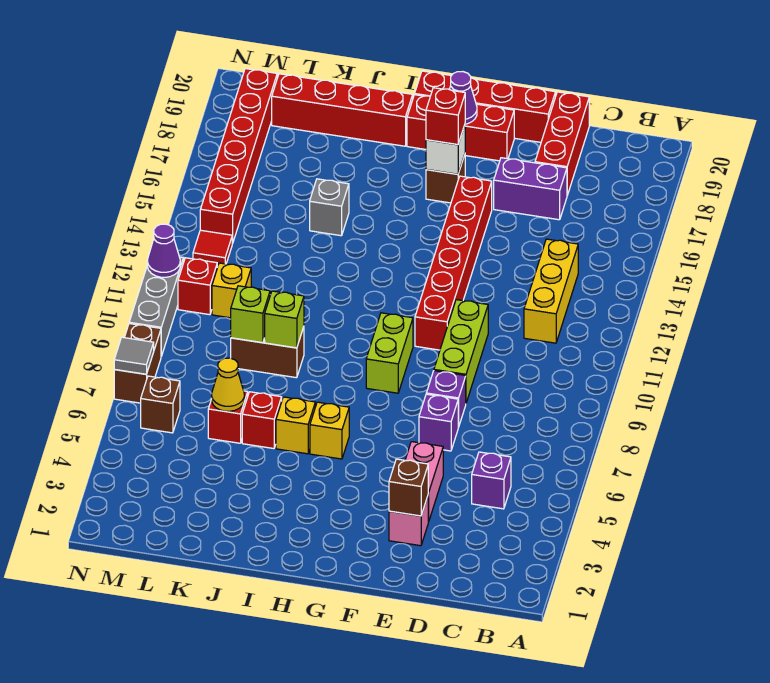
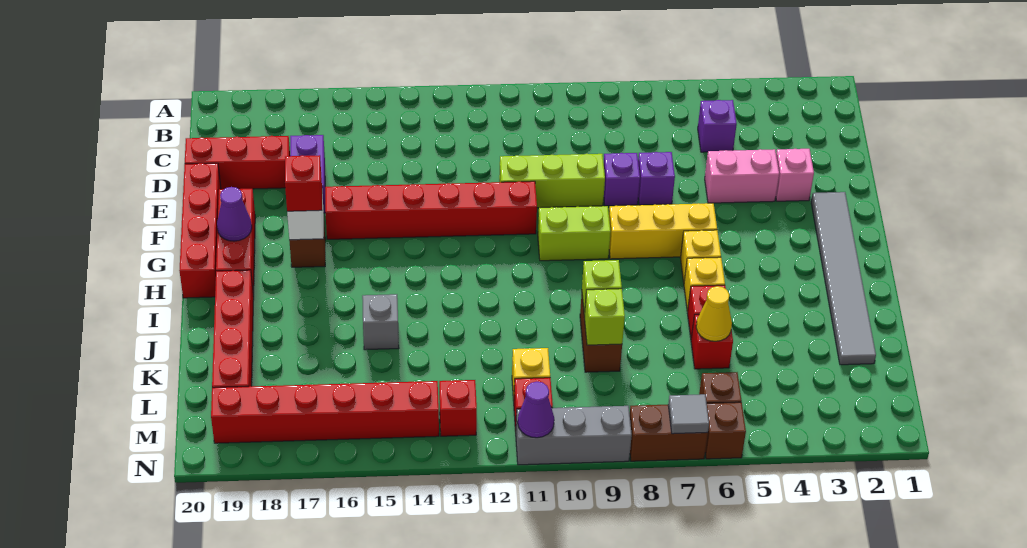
yellow brick C12:C14 level 1 -> yellow brick G6:G8 level 1
brown brick E3 level 2 -> brown brick N6 level 1
none -> grey tile F2:K2 level 1
red tile M13 level 1 -> red brick M13 level 1

